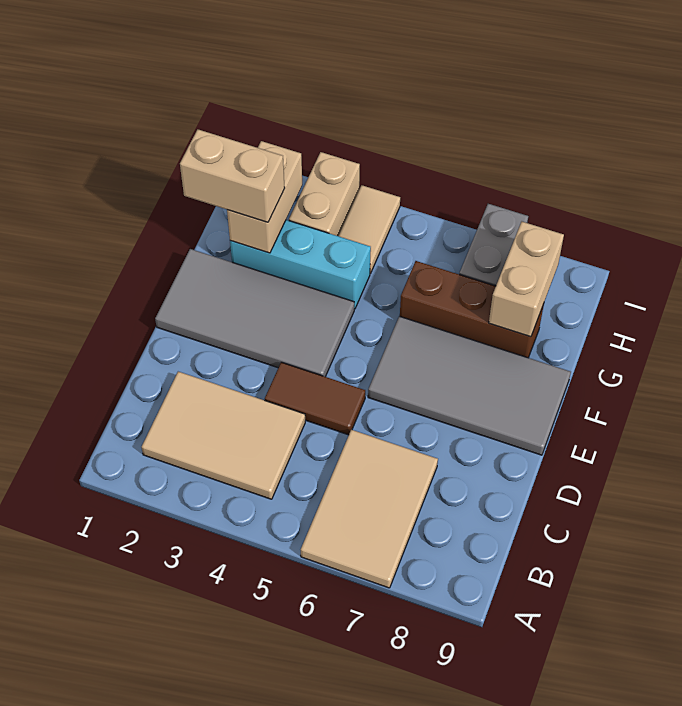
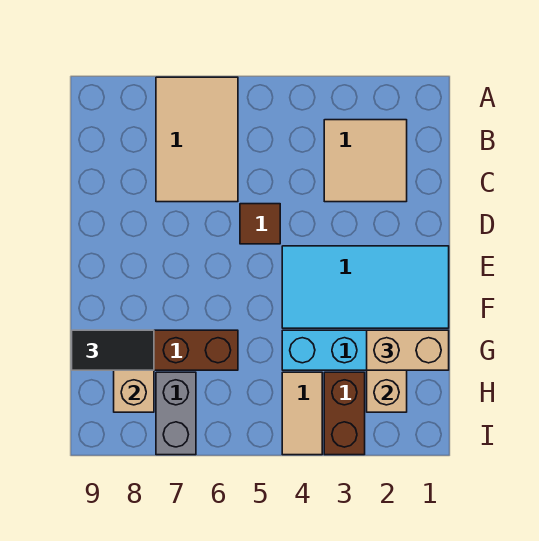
tan tile B2:C4 level 1 -> tan tile B2:C3 level 1
brown tile D4:D5 level 1 -> brown tile D5 level 1
grey tile E1:F4 level 1 -> cyan tile E1:F4 level 1
grey tile E6:F9 level 1 -> none
none -> black tile G8:G9 level 3
tan brick H3:I3 level 1 -> brown brick H3:I3 level 1

